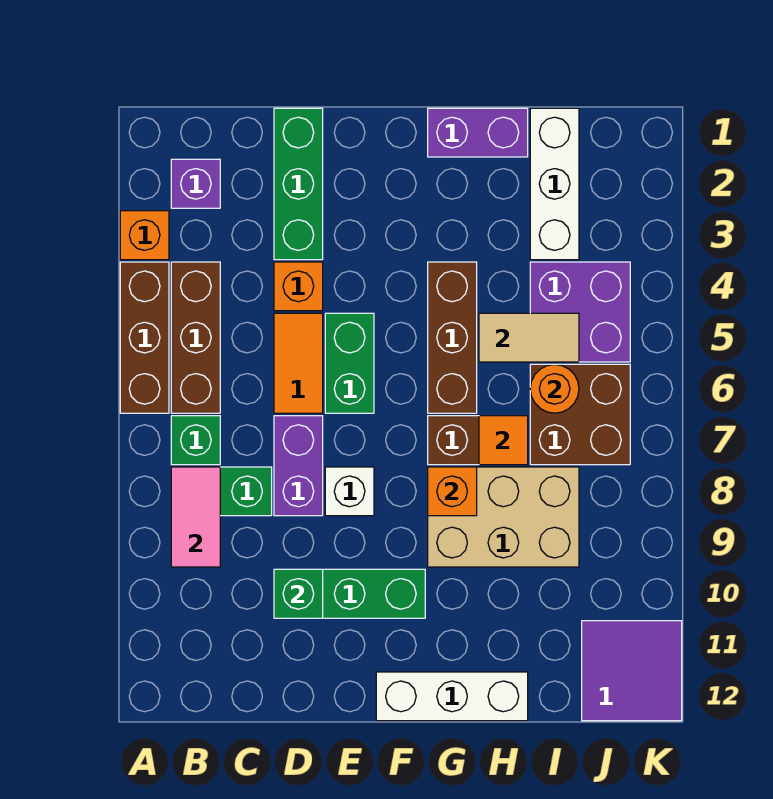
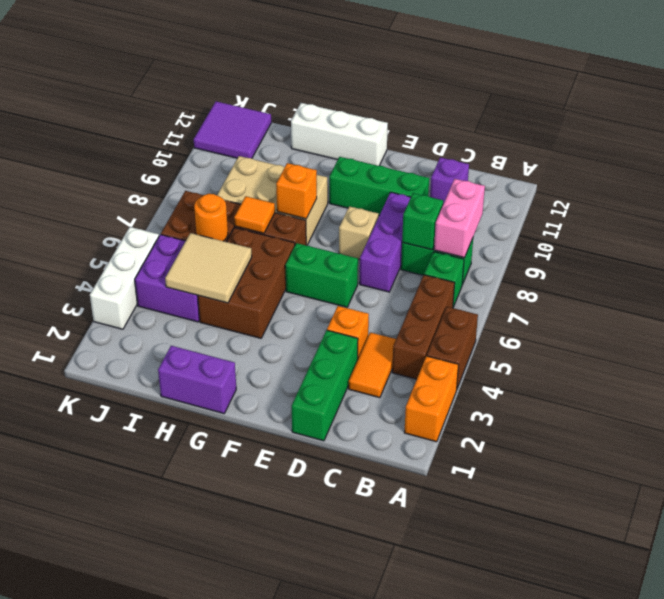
orange brick A3 level 1 -> orange brick A2:A3 level 1
brown brick A4:A6 level 1 -> brown brick A4:A5 level 1
purple brick B2 level 1 -> purple brick C11 level 1
pink tile B8:B9 level 2 -> pink brick B8:B9 level 2
orange tile D5:D6 level 1 -> orange tile C3:C4 level 1
purple brick D7:D8 level 1 -> purple brick D7:D9 level 1
green brick D10 level 2 -> green brick C8 level 2
green brick E5:E6 level 1 -> green brick E6:F6 level 1
white brick E8 level 1 -> tan brick E8 level 1
brown brick G4:G6 level 1 -> brown brick G4:H6 level 1
tan tile H5:I5 level 2 -> tan tile H4:I5 level 2
white brick I1:I3 level 1 -> white brick K3:K5 level 1

